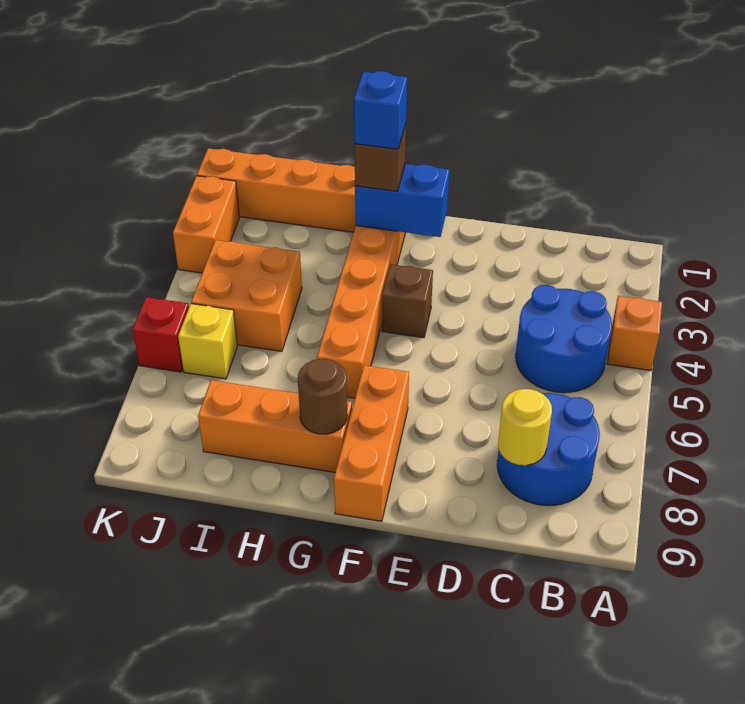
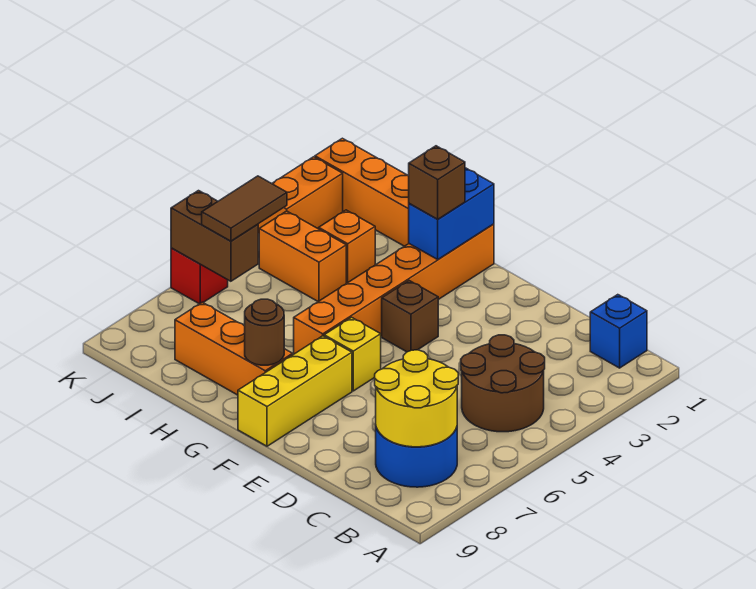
orange brick A4 level 1 -> orange brick I3 level 1
blue round brick B4:C5 level 1 -> brown round brick B4:C5 level 1
yellow round brick C8 level 2 -> yellow round brick B7:C8 level 2
blue brick F2:G2 level 2 -> blue brick G1:G2 level 2
orange brick F7:F9 level 1 -> yellow brick F7:F9 level 1
blue brick G2 level 4 -> blue brick B1 level 1
orange brick I4:J5 level 1 -> orange brick I4:J4 level 1
none -> brown tile J5:J6 level 3
yellow brick J6 level 1 -> yellow brick F6 level 1
none -> brown brick J6:K6 level 2

